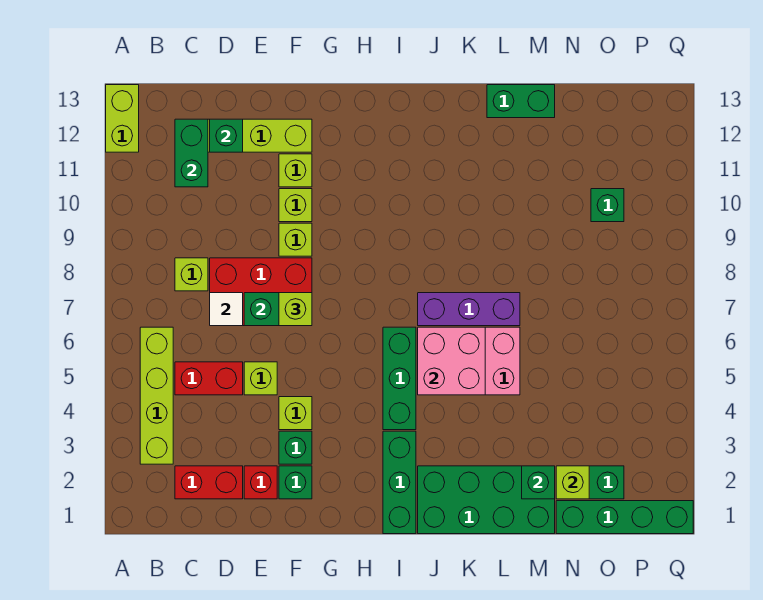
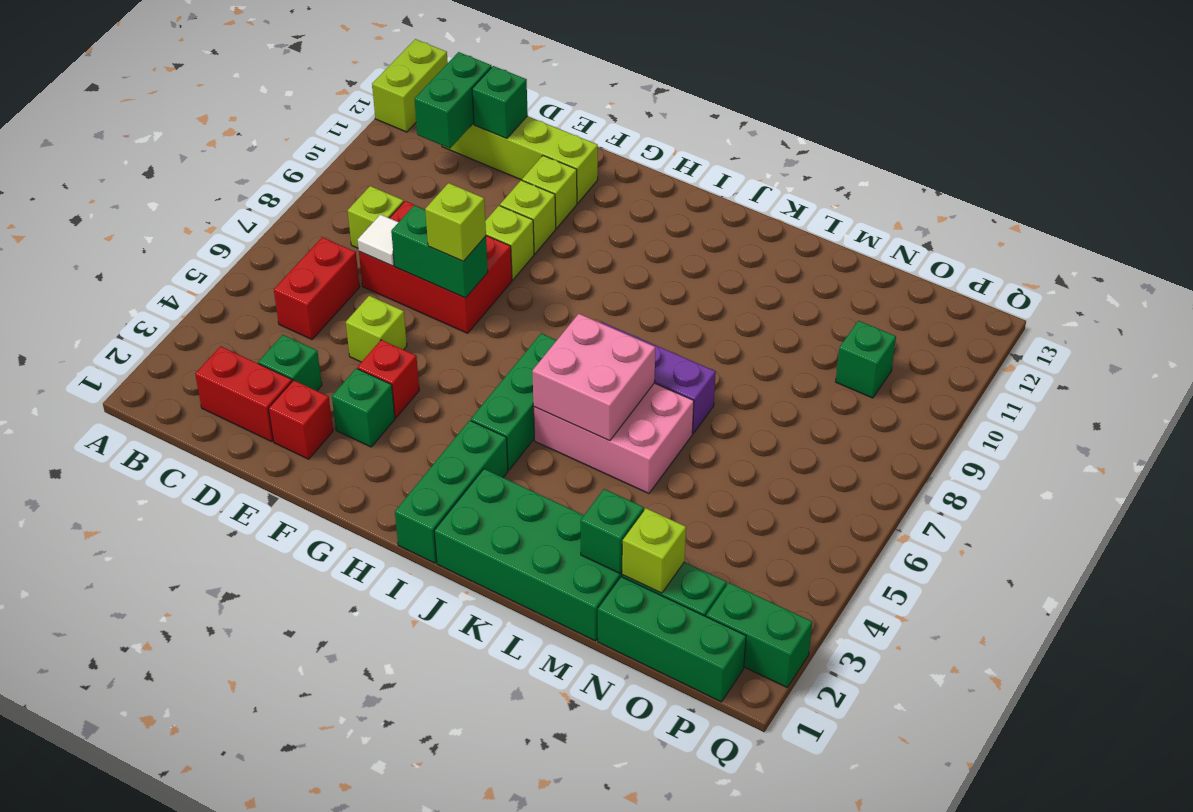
lime brick B3:B6 level 1 -> none
red brick C5:D5 level 1 -> red brick C5:C6 level 1
green brick F2 level 1 -> green brick D3 level 1
lime brick F4 level 1 -> red brick F4 level 1
green brick L13:M13 level 1 -> green brick P2:Q2 level 1
green brick N1:Q1 level 1 -> green brick N1:P1 level 1

